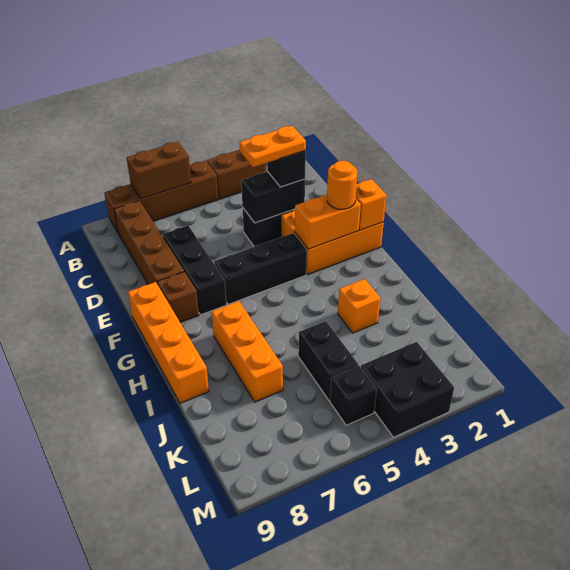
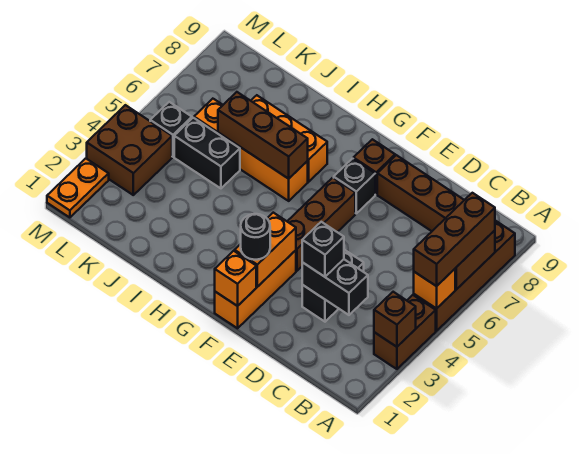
none -> brown brick A3 level 2
none -> brown brick A5:A7 level 3
black brick D3:D4 level 2 -> black brick C3:D3 level 2
orange plate D3:D4 level 4 -> orange plate M1:M2 level 1
black brick D7:F7 level 1 -> black brick F7 level 1
orange brick E1:F3 level 1 -> orange brick F1:F3 level 1
orange round brick F2 level 3 -> black round brick F2 level 3
black brick F4:F6 level 1 -> brown brick F4:F6 level 1
orange brick F9:I9 level 1 -> orange brick H6:K6 level 1
none -> brown brick H6:J6 level 2
orange brick I3 level 1 -> orange brick A5 level 2
black brick L3:M4 level 1 -> brown brick L3:M4 level 1

